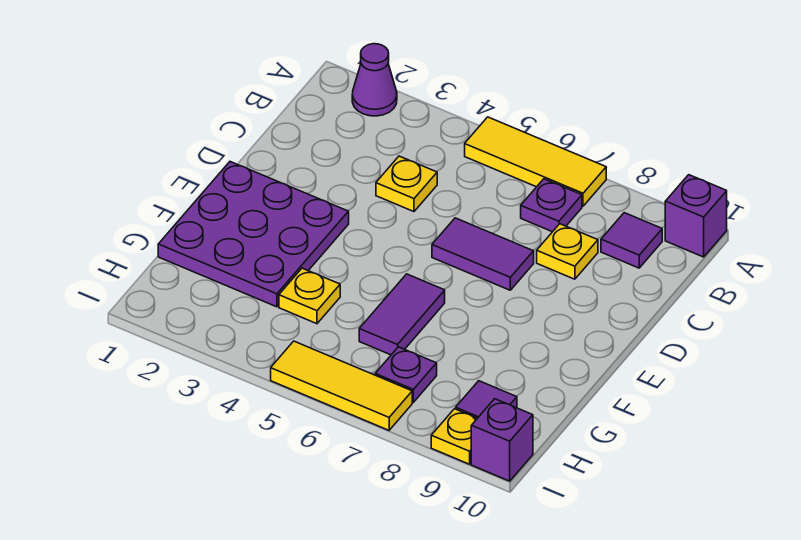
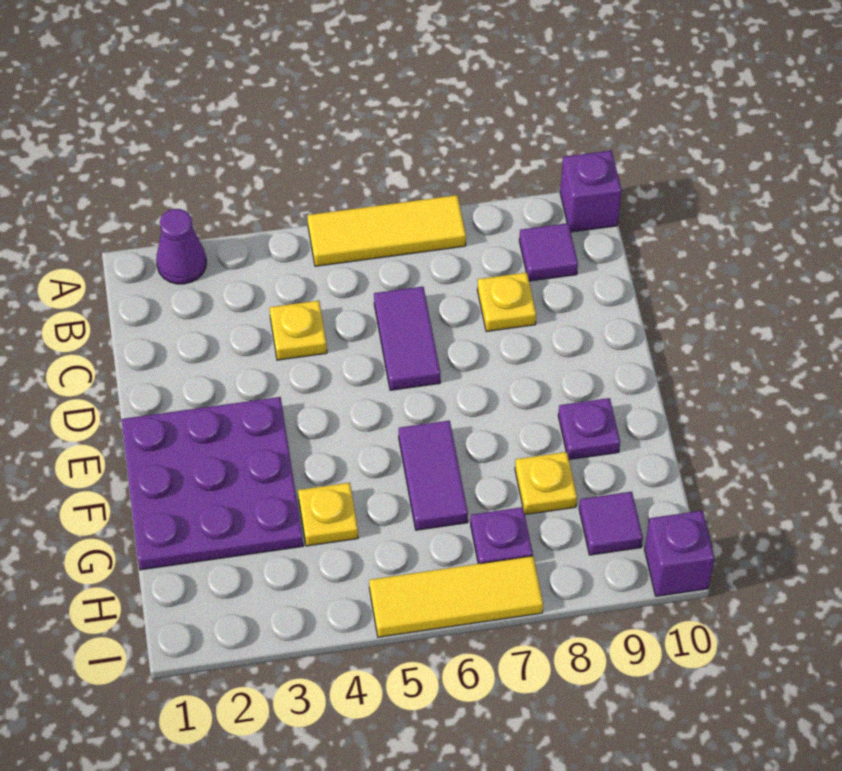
purple plate B7 level 1 -> purple plate F9 level 1
purple tile D6:D7 level 1 -> purple tile C6:D6 level 1
yellow plate I9 level 1 -> yellow plate G8 level 1

